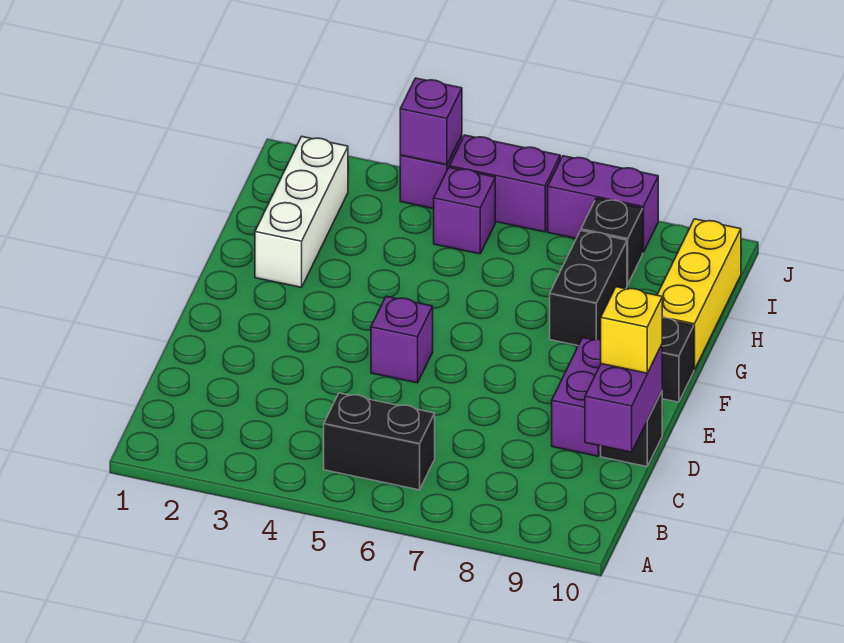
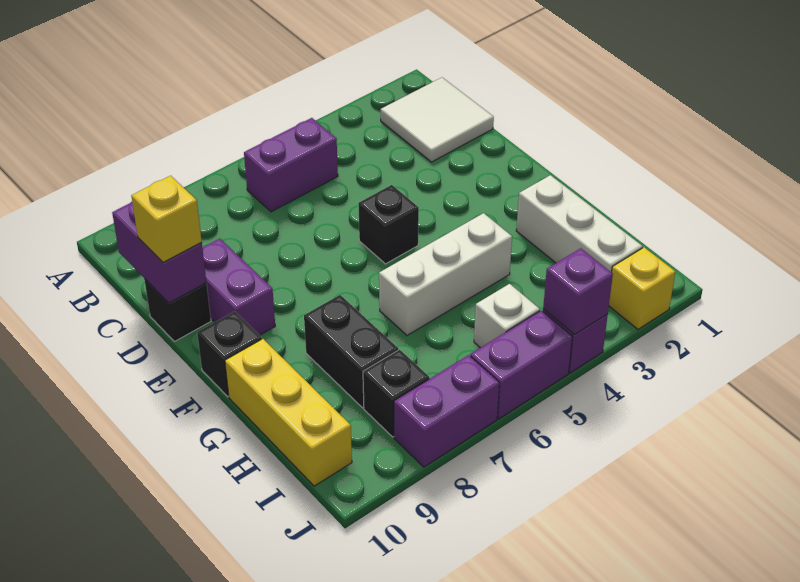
none -> white tile B1:C2 level 1
black brick B5:B6 level 1 -> purple brick B5:B6 level 1
purple brick E5 level 1 -> black brick E5 level 1
none -> white brick G4:G6 level 1
purple brick I5 level 1 -> white brick I5 level 1
none -> yellow brick J2 level 1

